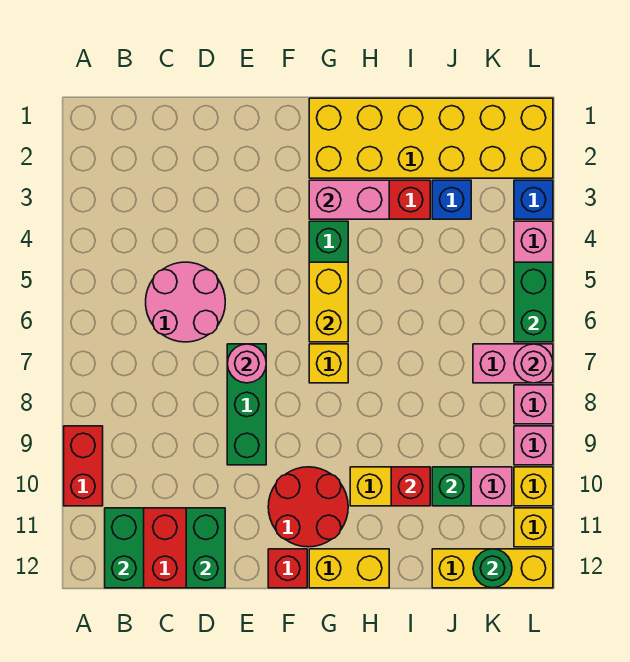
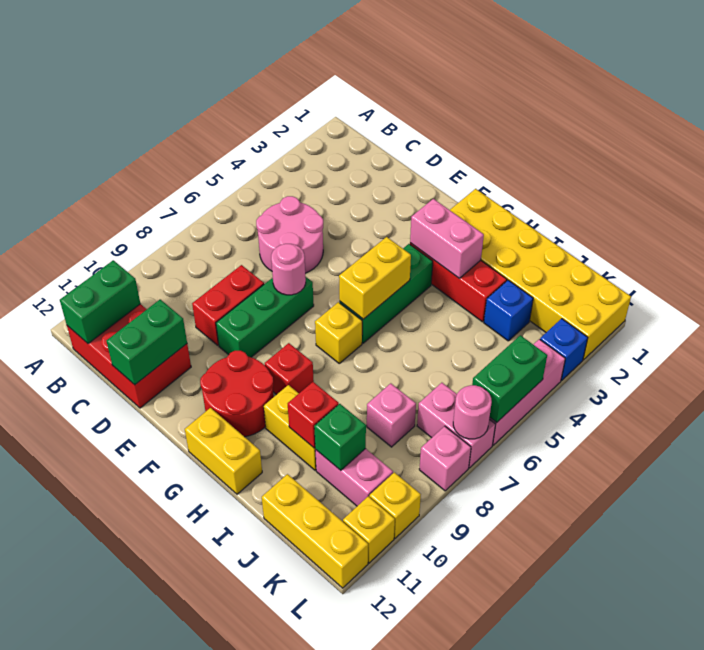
red brick A9:A10 level 1 -> red brick D8:D9 level 1
red brick F12 level 1 -> red brick G9 level 1
green round brick K12 level 2 -> none
pink brick L9 level 1 -> pink brick J8 level 1

